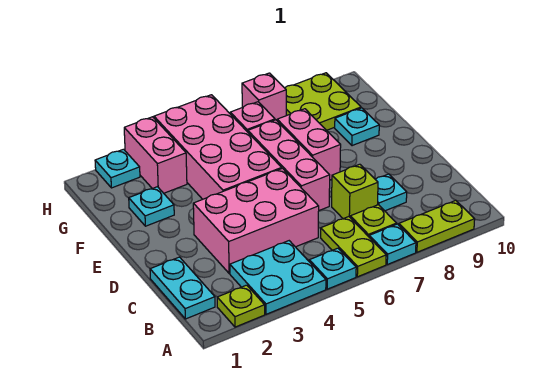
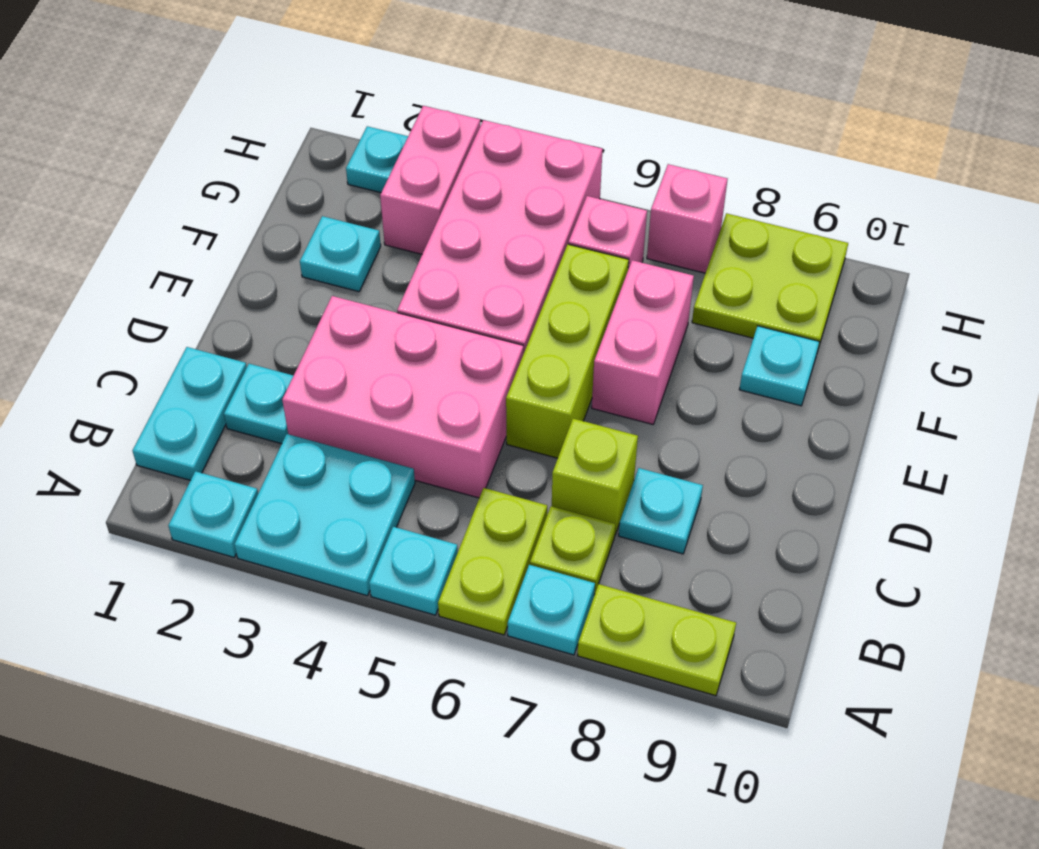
lime plate A2 level 1 -> cyan plate A2 level 1
none -> cyan plate C2 level 1
pink brick D6:F6 level 1 -> lime brick D6:F6 level 1

